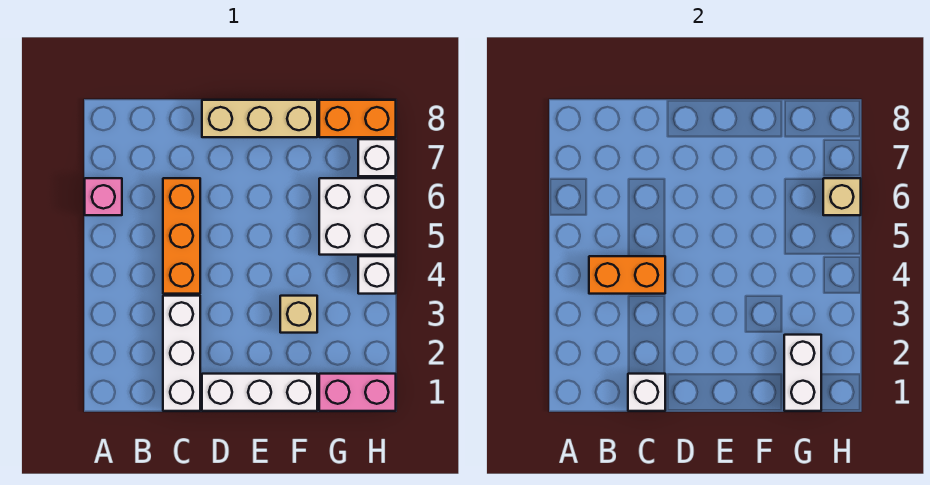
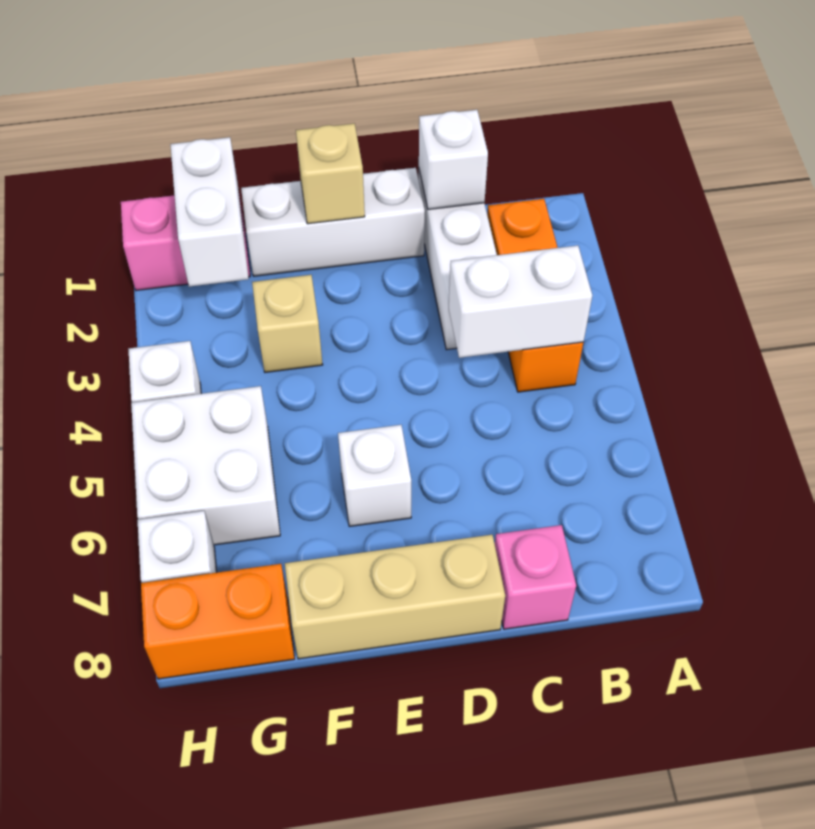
pink brick A6 level 1 -> pink brick C8 level 1
orange brick B4:C4 level 2 -> white brick B4:C4 level 2
orange brick C4:C6 level 1 -> orange brick B2:B4 level 1
none -> white brick E6 level 1
tan brick H6 level 2 -> tan brick E1 level 2

